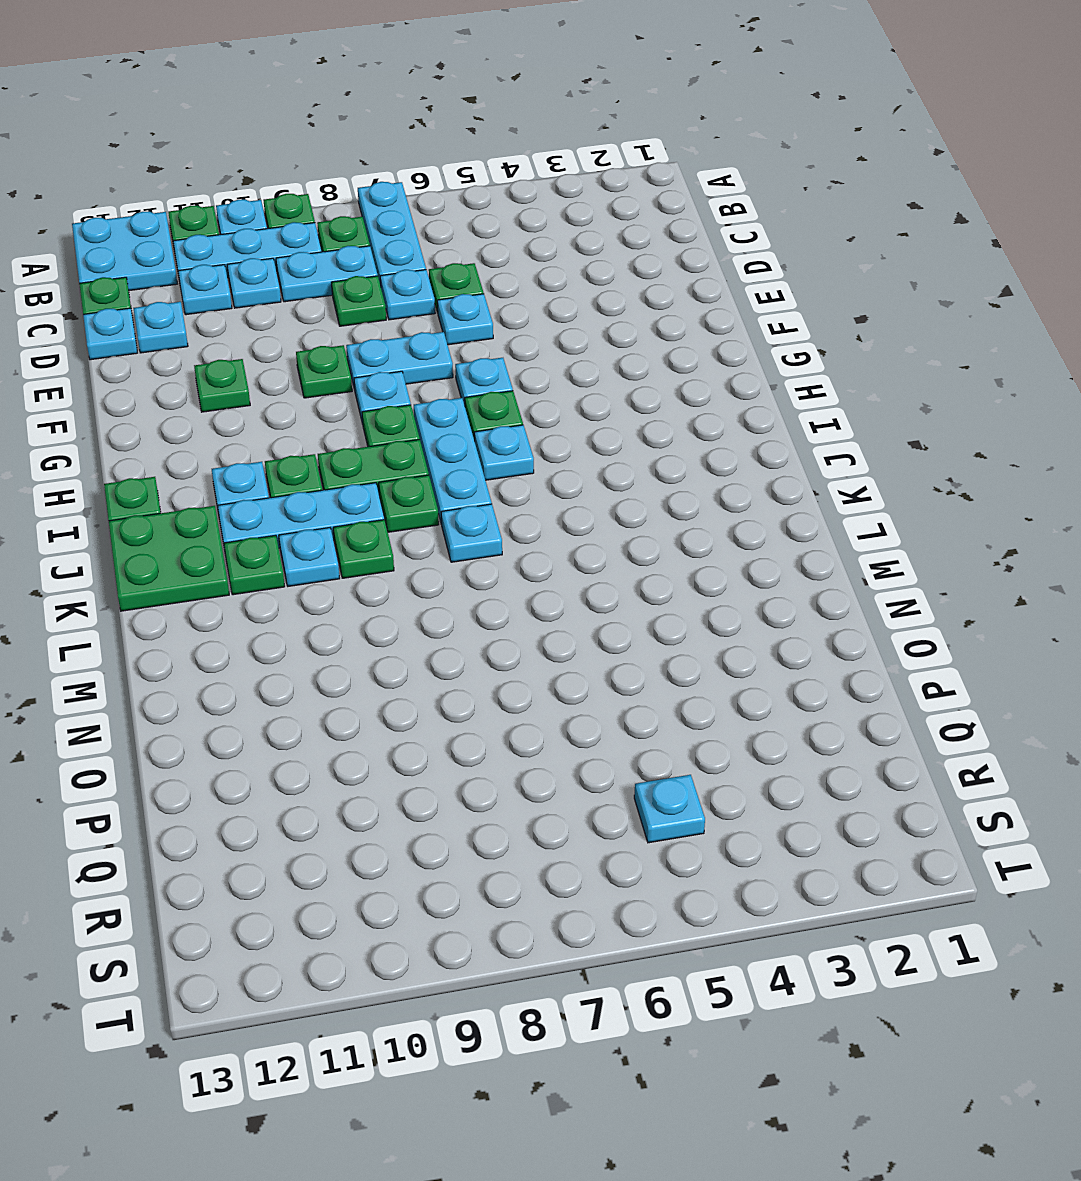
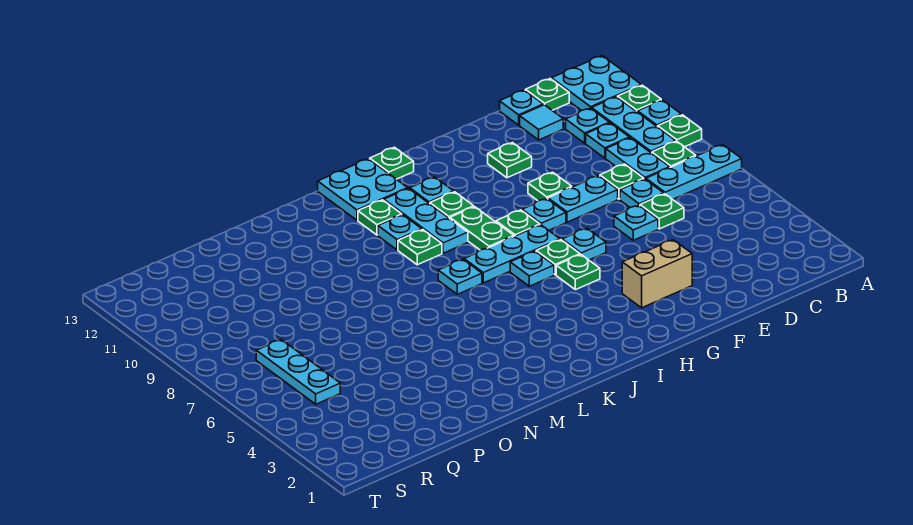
cyan plate D12 level 1 -> cyan tile D12 level 1
none -> tan brick F3:G3 level 1
cyan plate F7:F8 level 1 -> cyan plate E8:F8 level 1
green plate J8 level 1 -> green plate H5 level 1
green plate J12:K13 level 1 -> cyan plate J12:K13 level 1
cyan plate R5 level 1 -> cyan plate R5:R7 level 1

